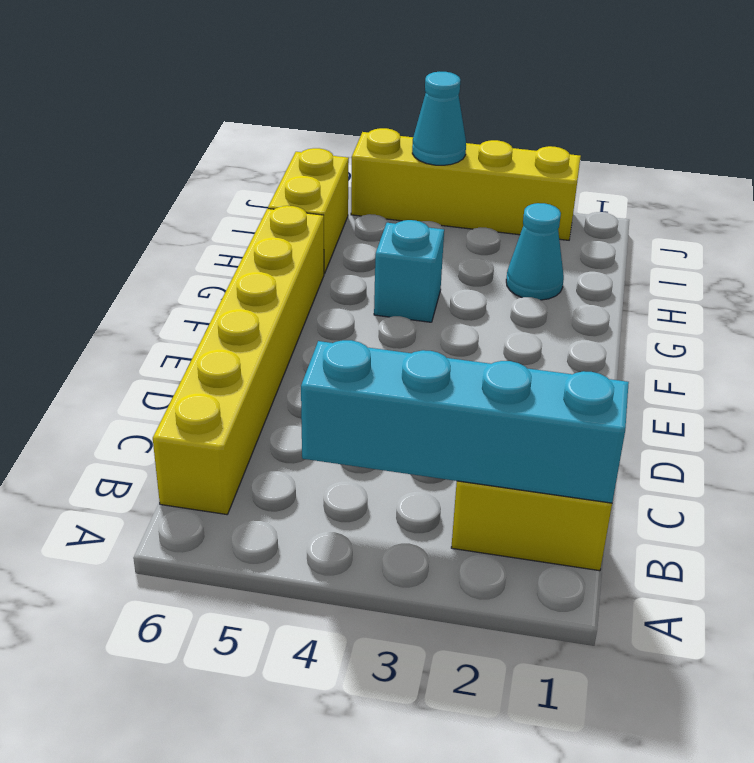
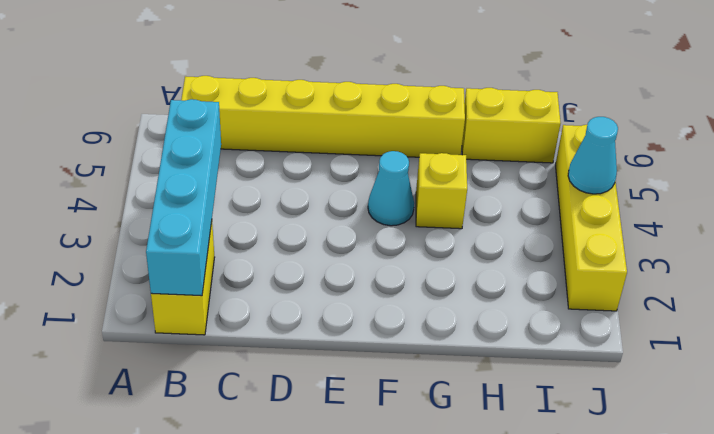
cyan brick G4 level 1 -> yellow brick G4 level 1
cyan cone H2 level 1 -> cyan cone F4 level 1

